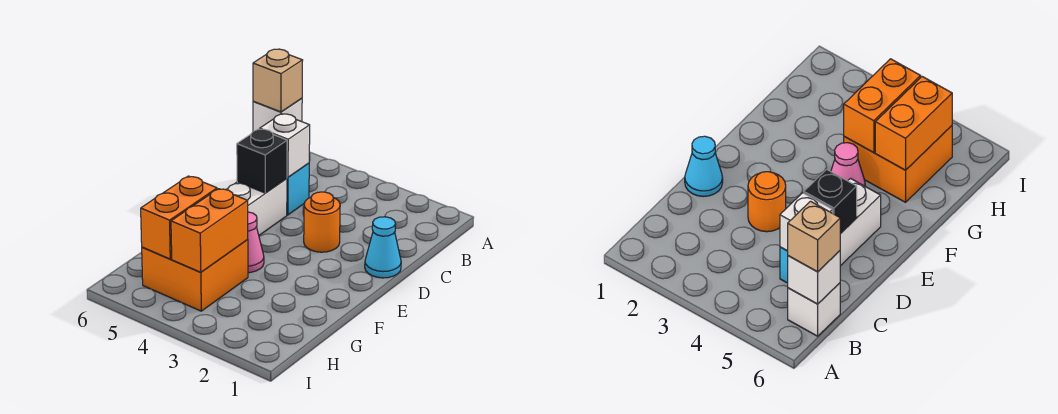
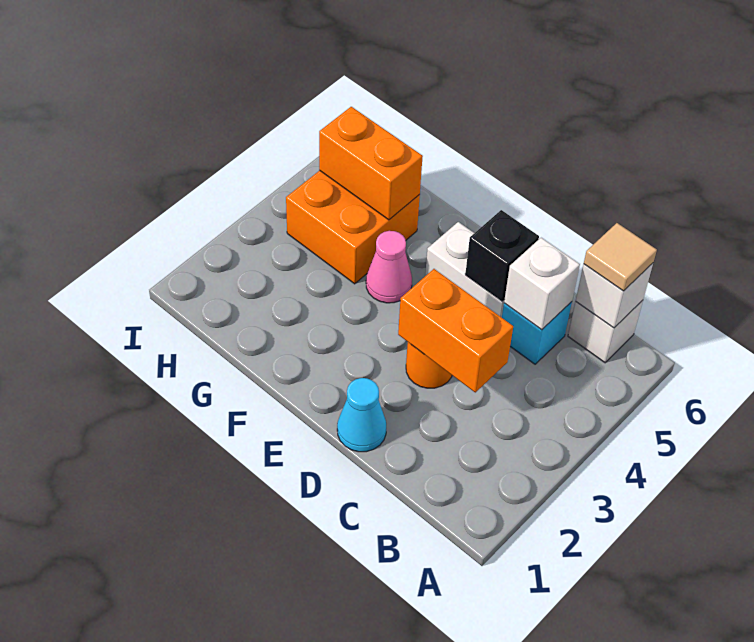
tan brick B6 level 3 -> tan tile B6 level 3
orange brick G4:H4 level 2 -> orange brick C3:D3 level 2

